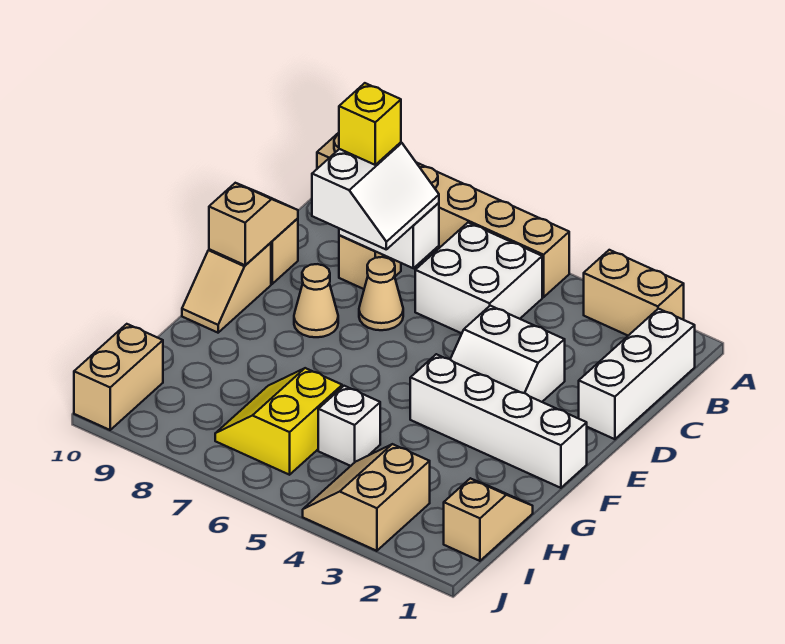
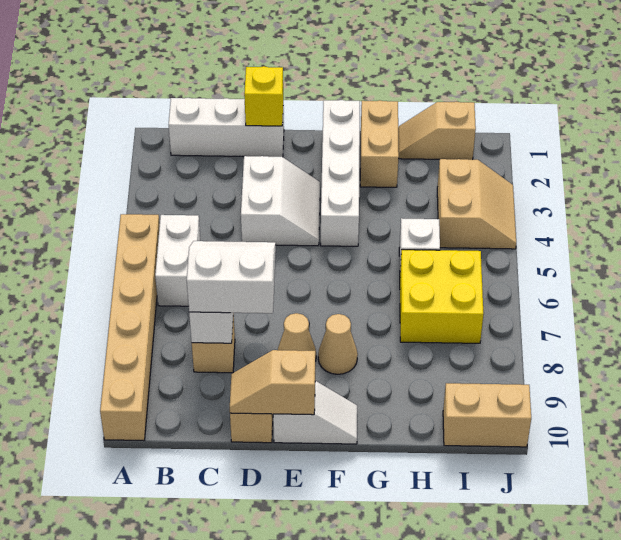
tan brick A2:A3 level 1 -> tan brick G1:G2 level 1
white brick B5:C6 level 1 -> white brick B5:B6 level 1
yellow brick C8 level 4 -> yellow brick D1 level 2
tan cone D7 level 1 -> tan cone F8 level 1
tan slope E10:F10 level 1 top E -> white slope E10:F10 level 1 top E
yellow slope H6:I7 level 1 top 6 -> yellow brick H6:I7 level 1
tan slope I3:J4 level 1 top 3 -> tan slope I3:J4 level 1 top I

